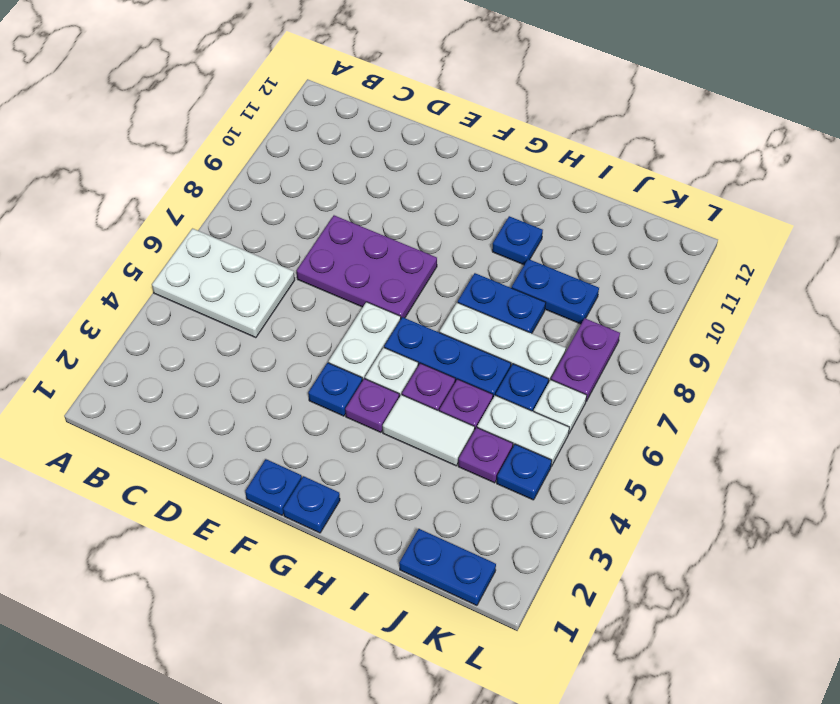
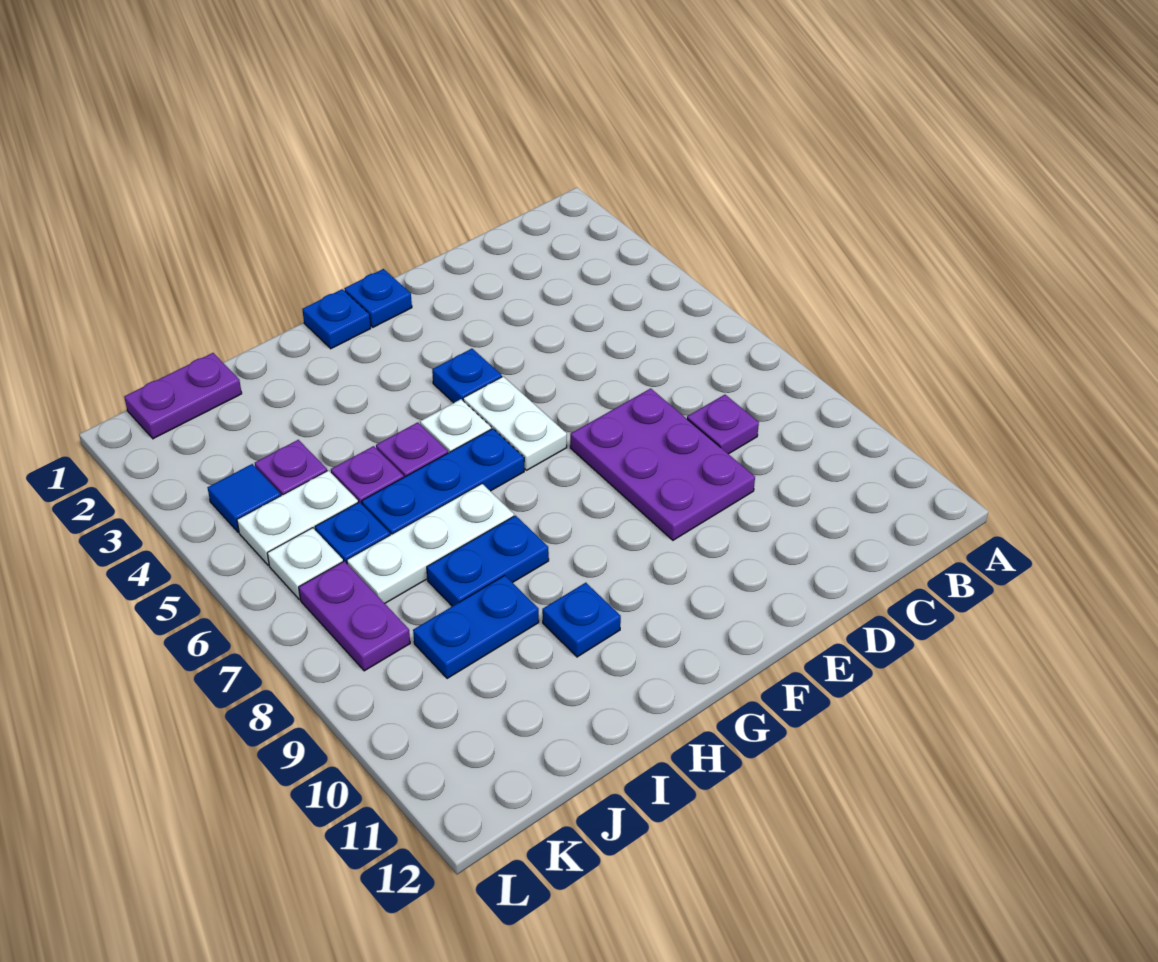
white plate A5:C6 level 1 -> none
purple plate D7:F8 level 1 -> purple plate D7:E9 level 1
purple plate G4 level 1 -> purple plate C8 level 1
white tile H4:I4 level 1 -> none
blue plate J1:K1 level 1 -> purple plate J1:K1 level 1
blue plate K4 level 1 -> blue tile K4 level 1

